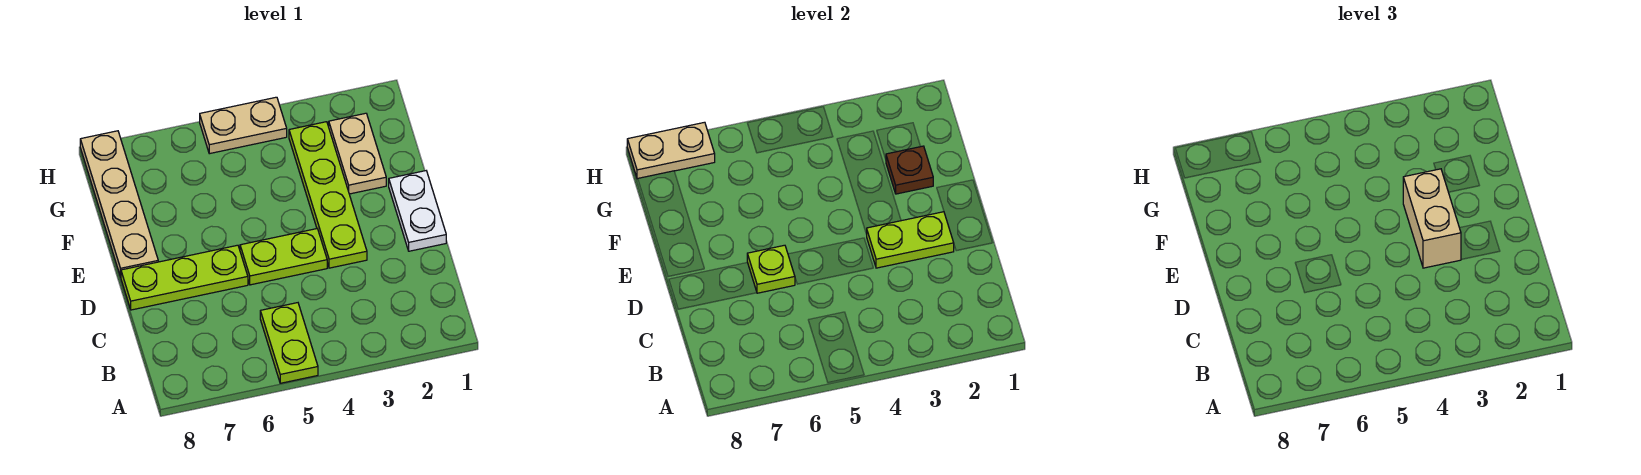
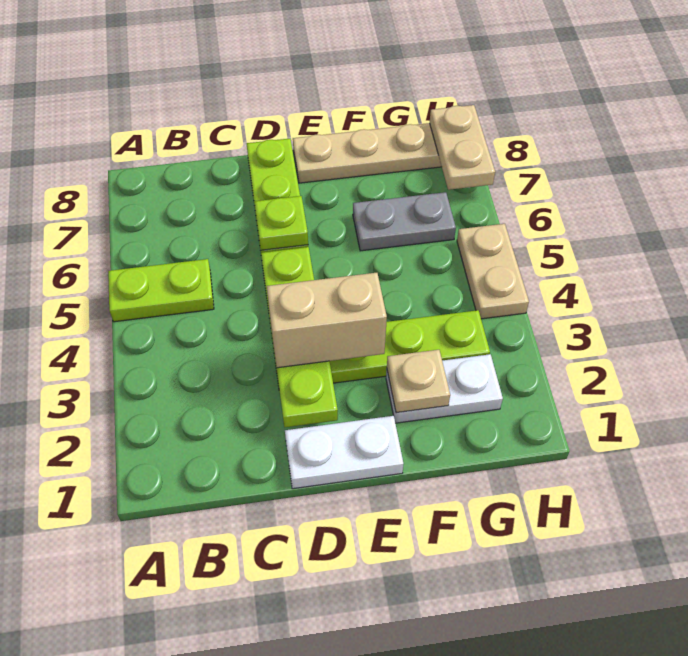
tan plate F2:G2 level 1 -> white plate F2:G2 level 1
brown plate F2 level 2 -> tan plate F2 level 2
none -> grey plate F6:G6 level 1

